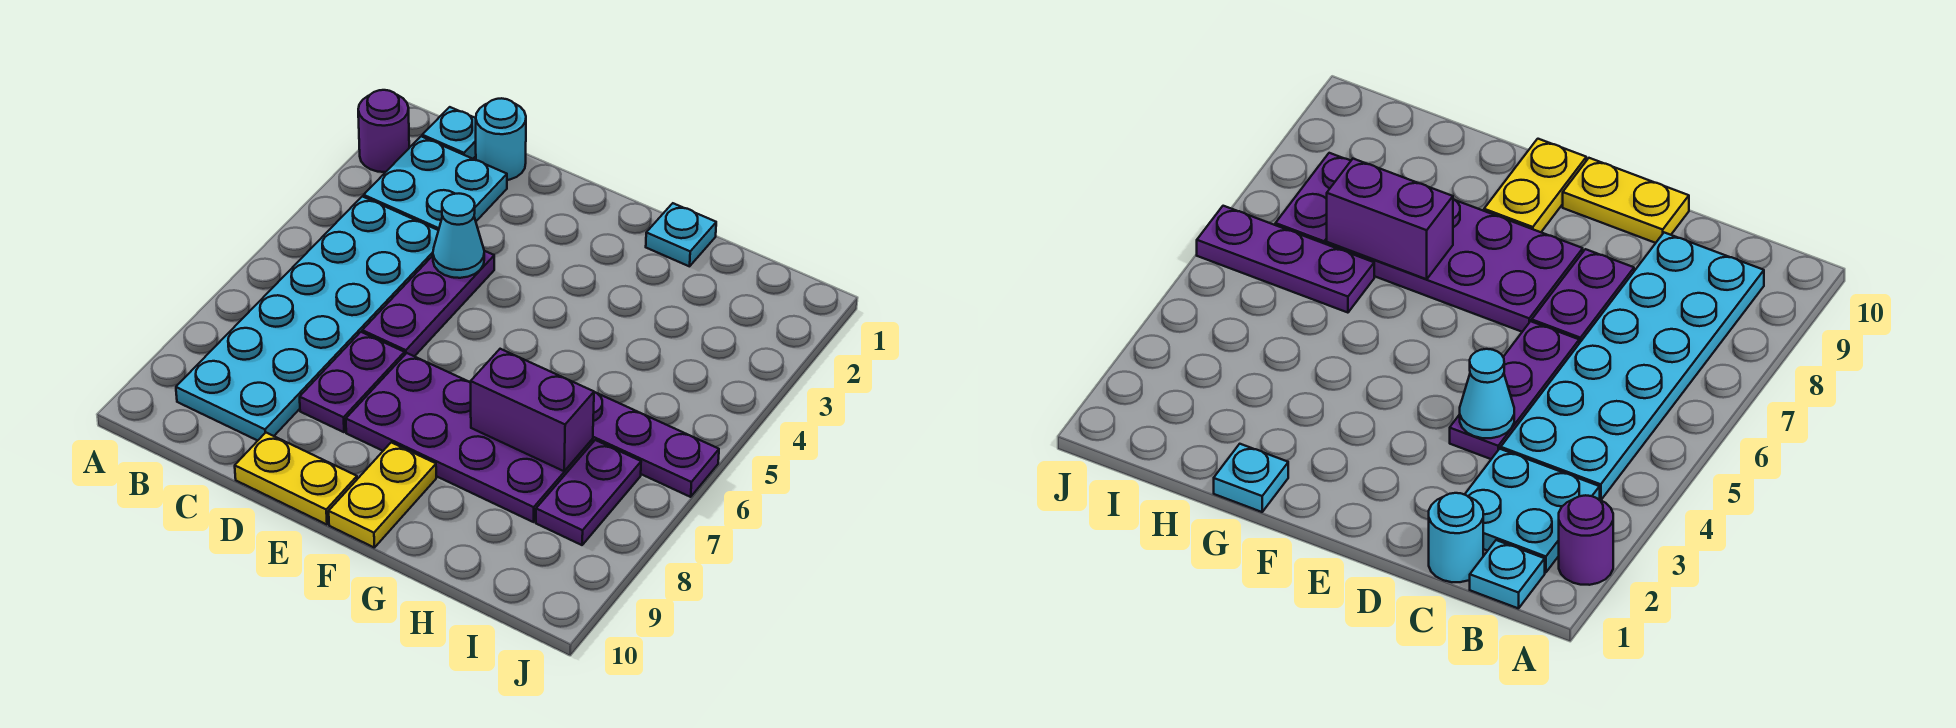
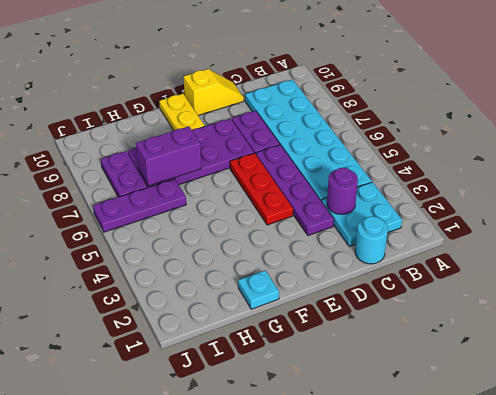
purple round brick A2 level 1 -> purple round brick C3 level 2
cyan plate B1 level 1 -> none
purple plate D4:D6 level 1 -> purple plate D3:D6 level 1
cyan cone D4 level 2 -> none
yellow plate D10:E10 level 1 -> yellow slope D10:E10 level 1 top E
none -> red plate E4:E6 level 1

